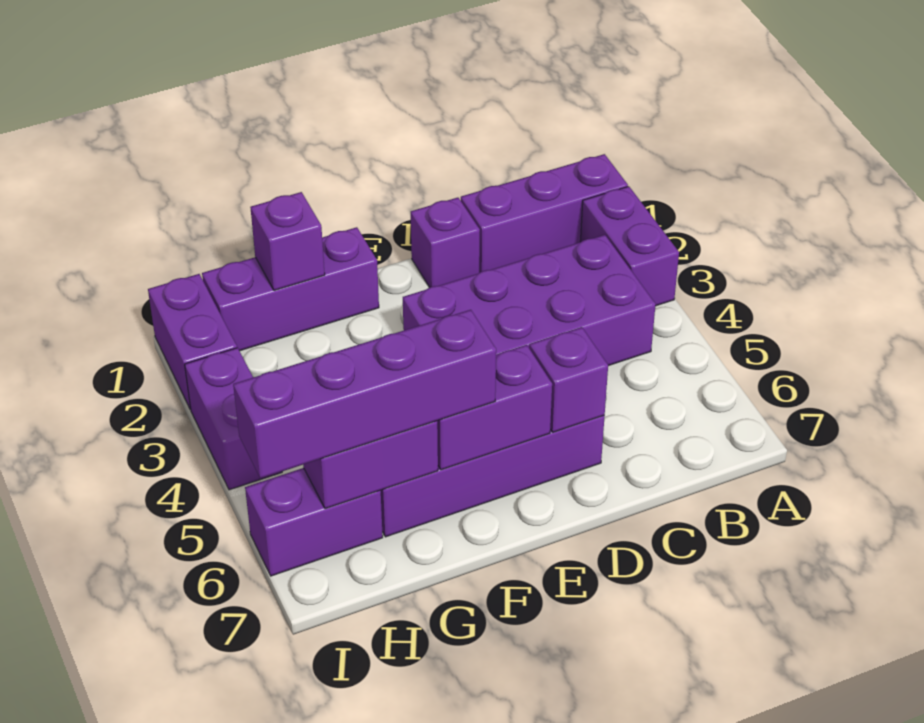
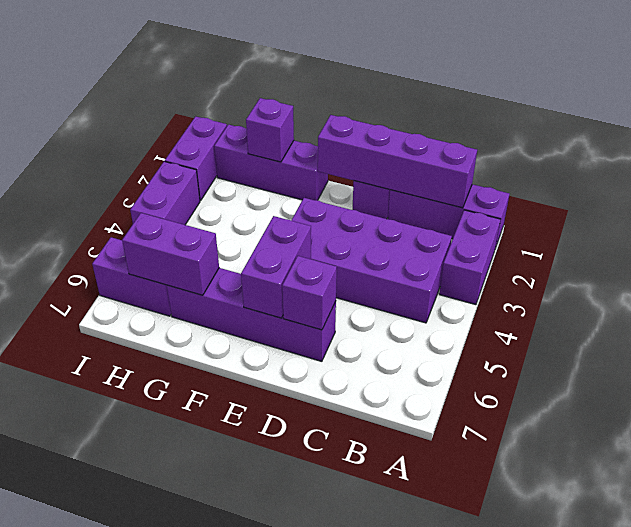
purple brick E6:F6 level 2 -> purple brick E5:E6 level 2
purple brick F6:I6 level 3 -> purple brick B1:E1 level 2

